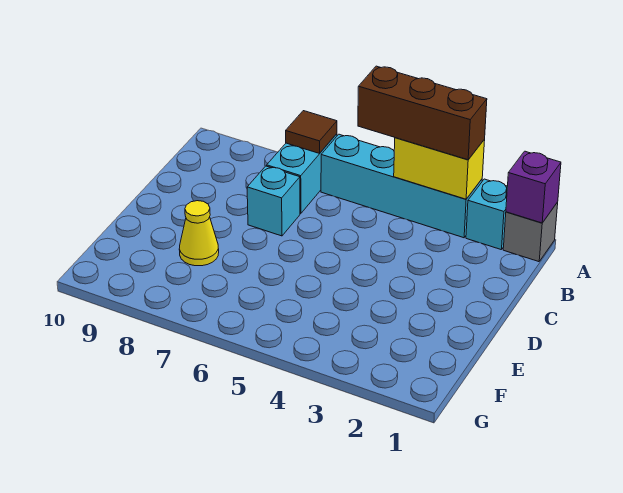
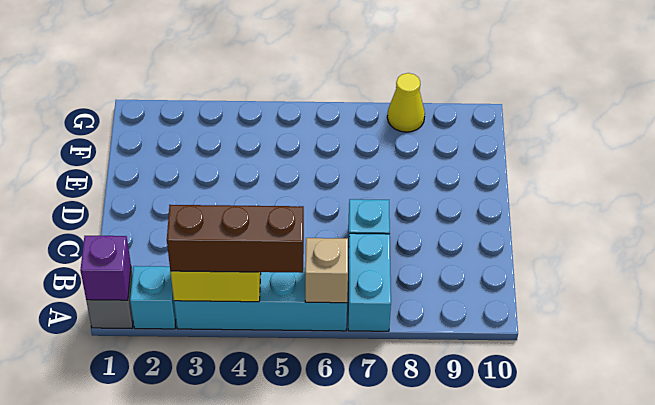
none -> tan brick A6 level 2
brown tile A7 level 2 -> none
yellow cone E8 level 1 -> yellow cone G8 level 1

